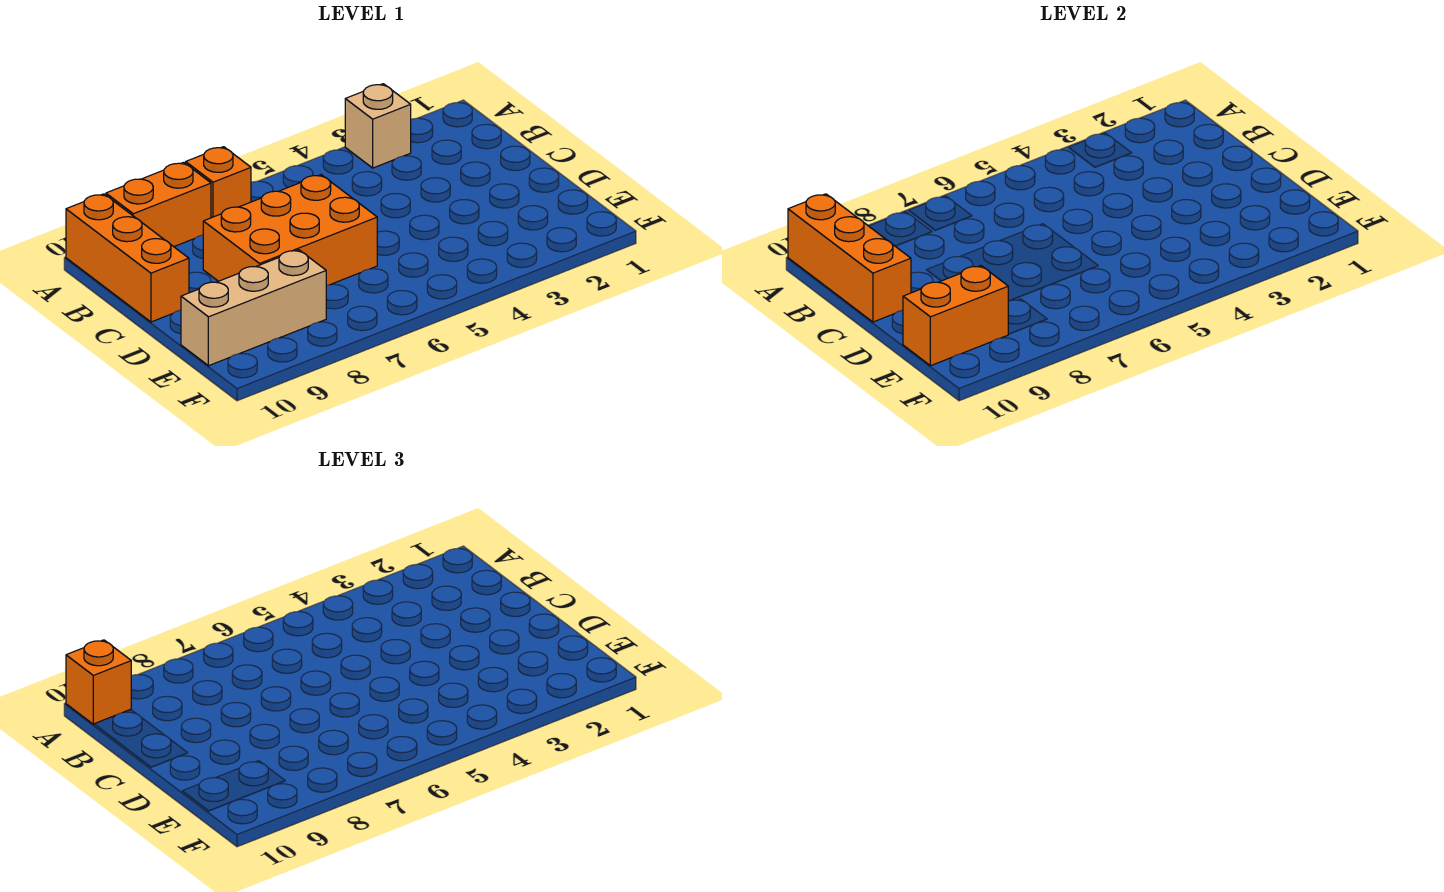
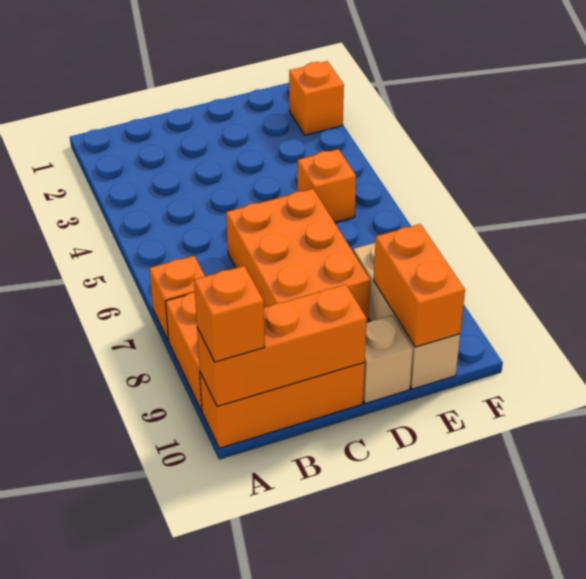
tan brick A3 level 1 -> tan brick D10 level 1
none -> orange brick E5 level 1
none -> orange brick F2 level 1

